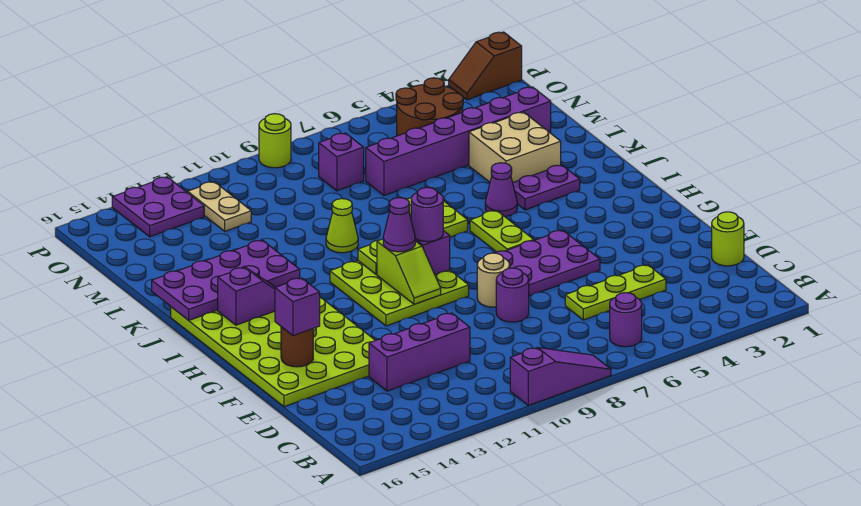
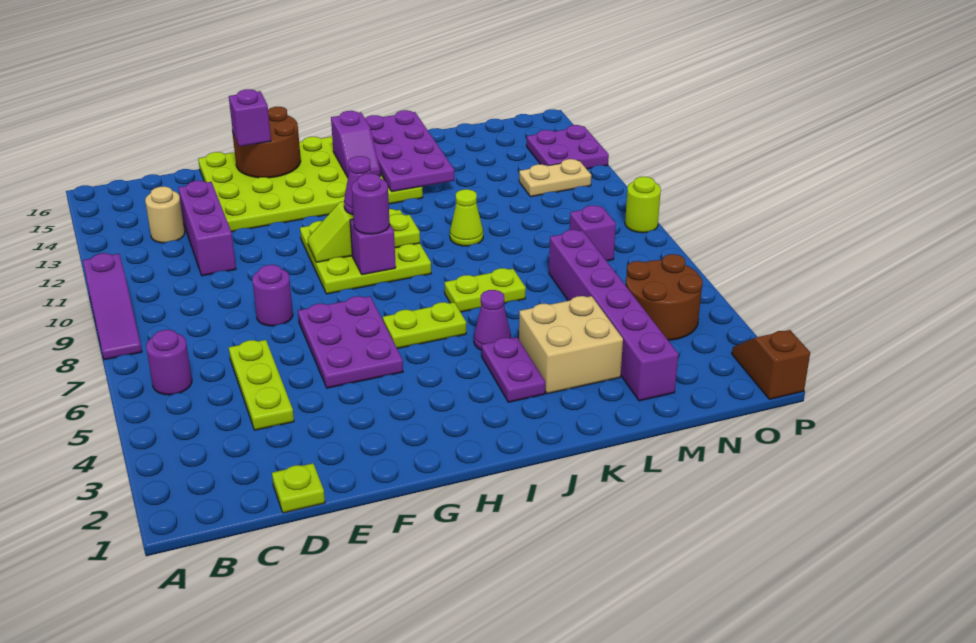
lime round brick D1 level 1 -> lime plate D1 level 1
tan round brick F8 level 1 -> tan round brick C13 level 1
brown round brick F15 level 2 -> brown round brick F15:G16 level 2

